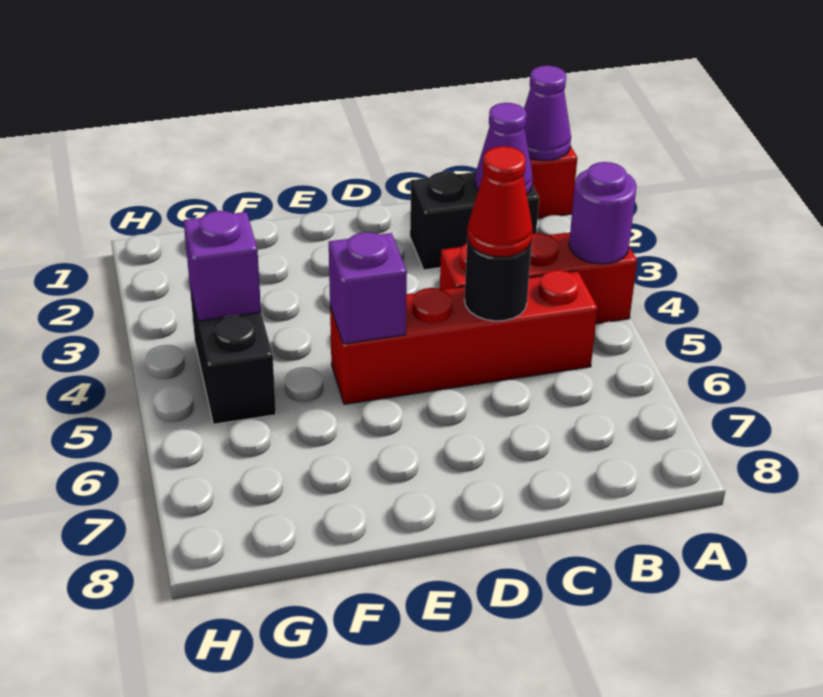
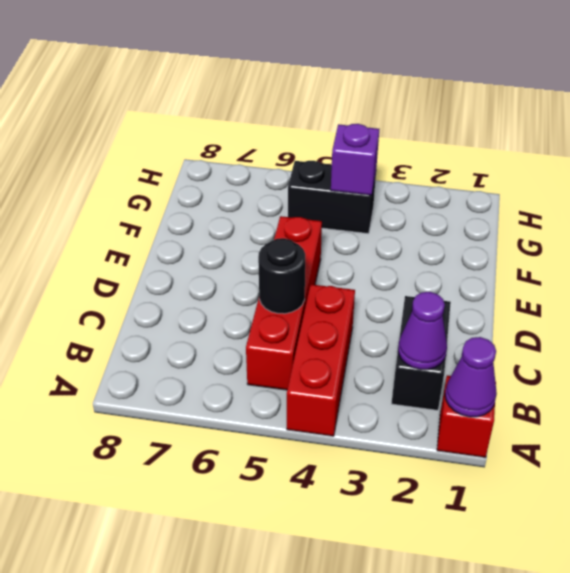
purple round brick A4 level 2 -> none
red cone C5 level 3 -> none
purple brick E5 level 2 -> none

